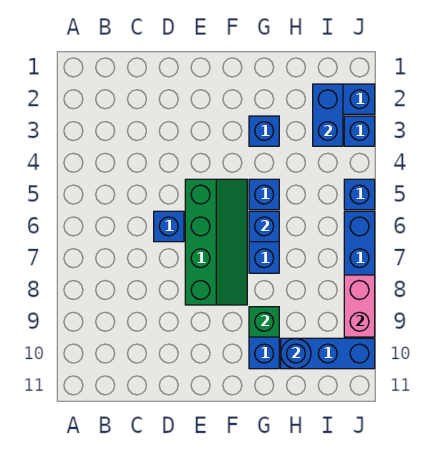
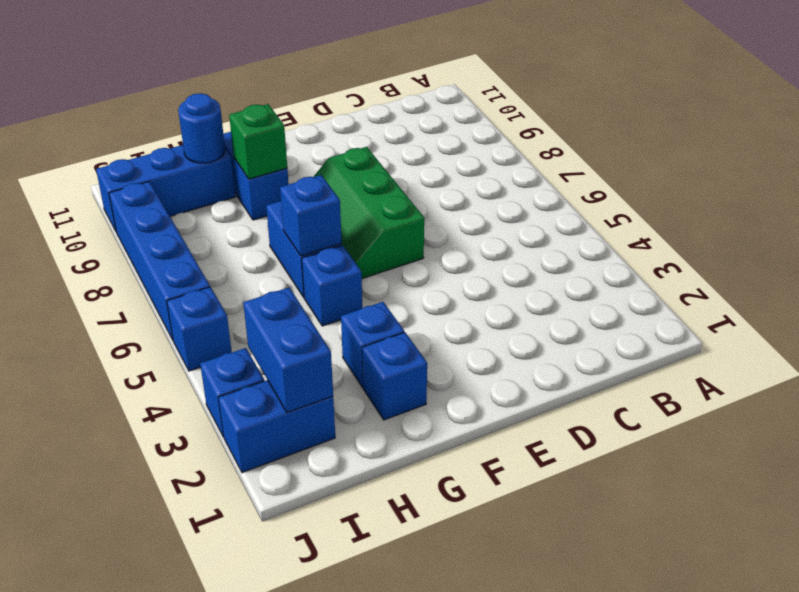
blue brick D6 level 1 -> blue brick G2 level 1
green slope E5:F8 level 1 top E -> green slope E6:F8 level 1 top E
pink brick J8:J9 level 2 -> none

